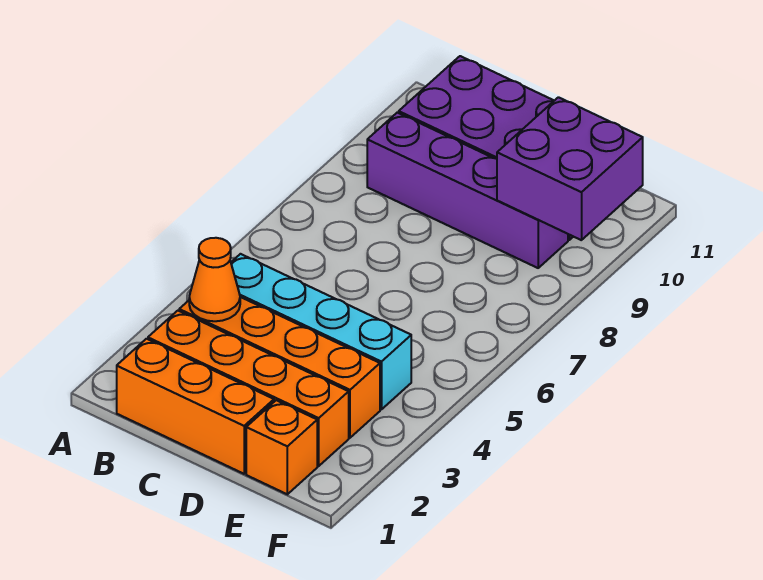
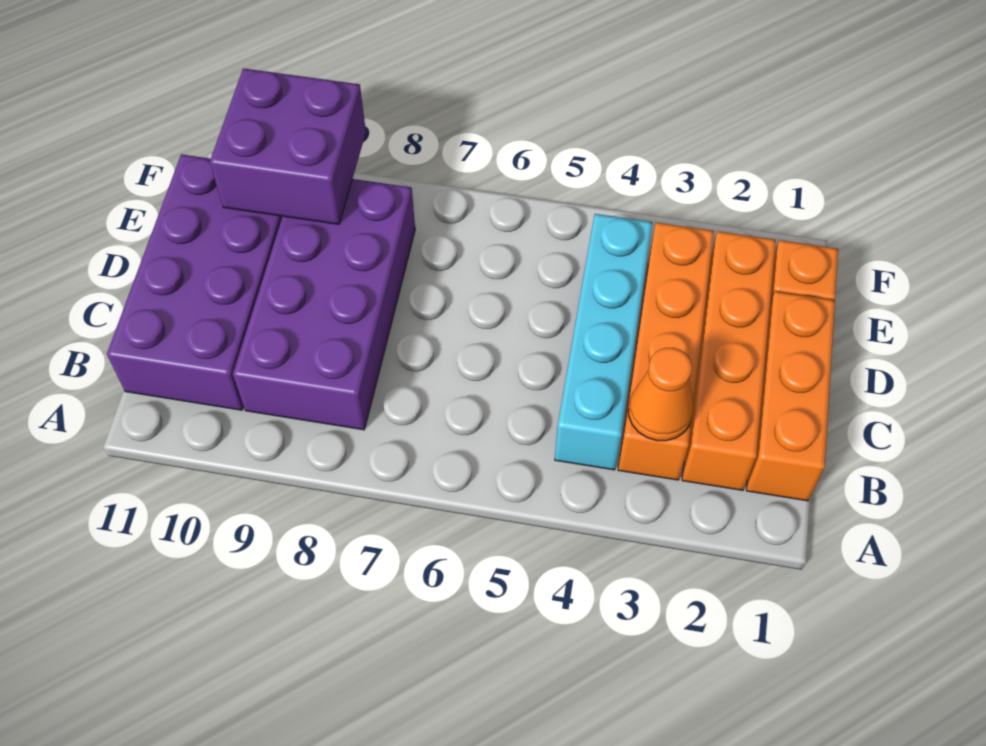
purple brick B9:E9 level 1 -> purple brick B8:E9 level 1

